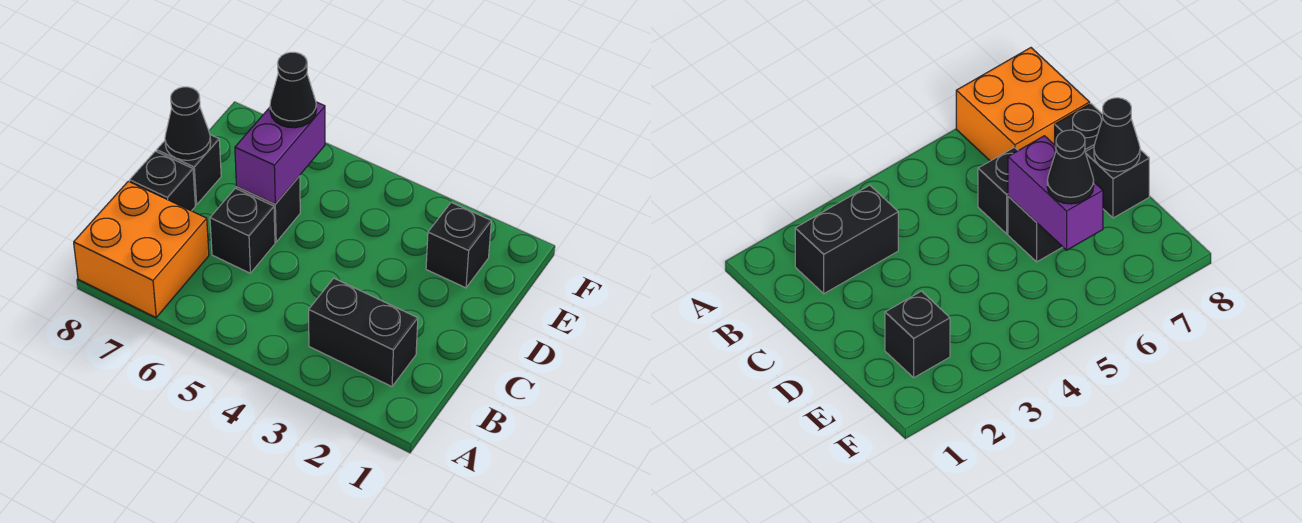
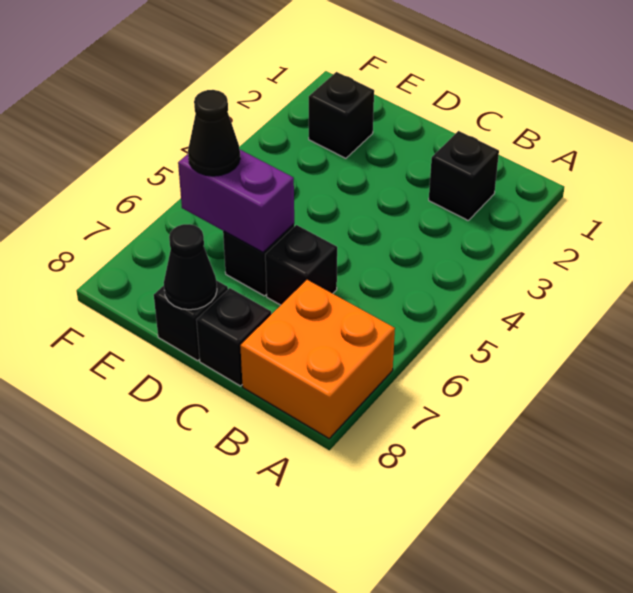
black brick B2:B3 level 1 -> black brick B2 level 1

